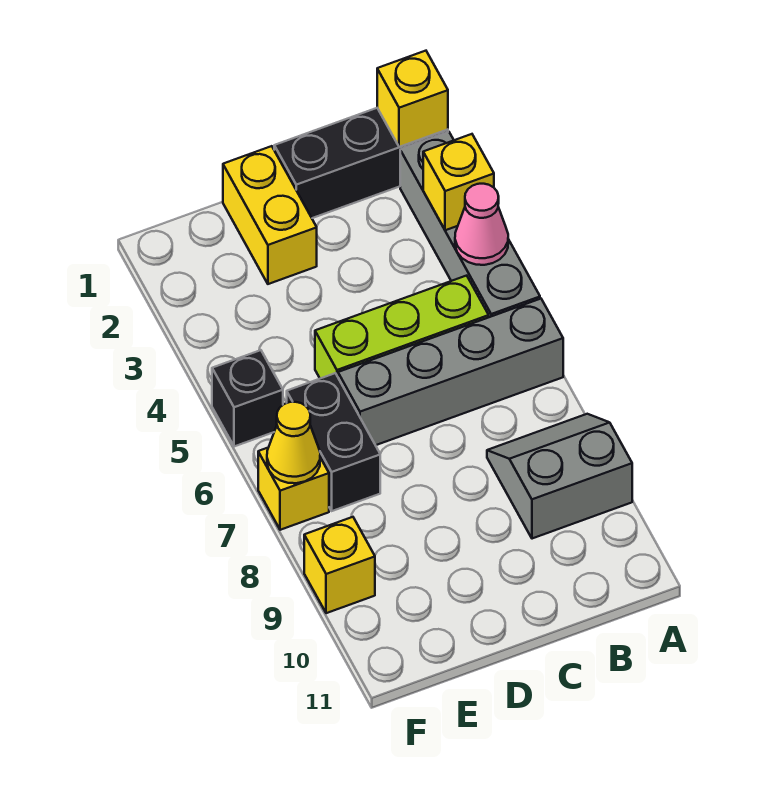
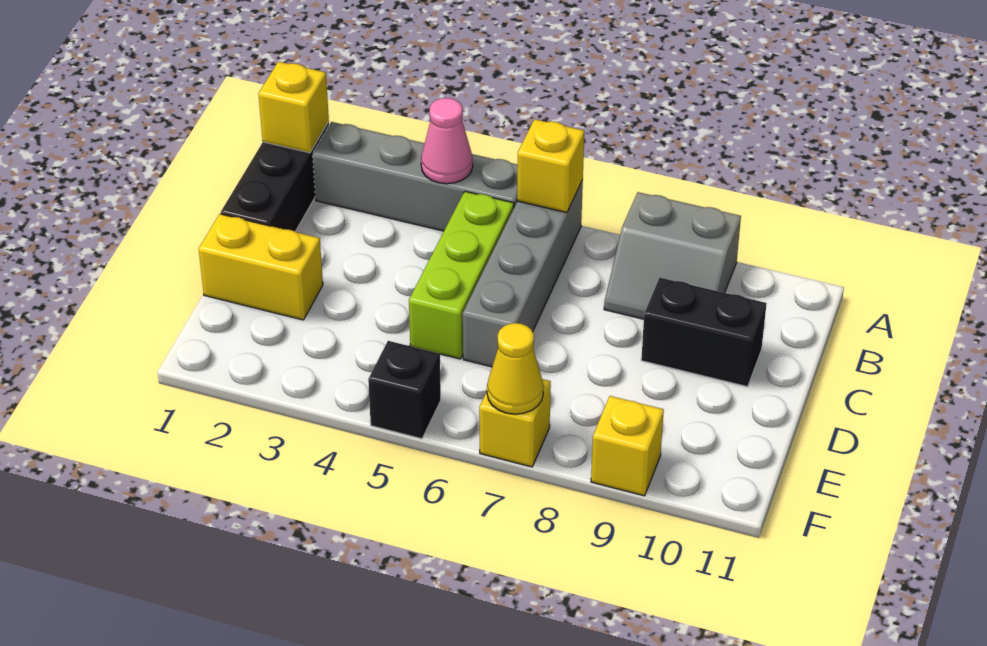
yellow brick A3 level 2 -> yellow brick A6 level 2
grey slope A8:B9 level 1 top 9 -> grey slope A8:B9 level 1 top A
black brick E6:E7 level 1 -> black brick C9:C10 level 1

